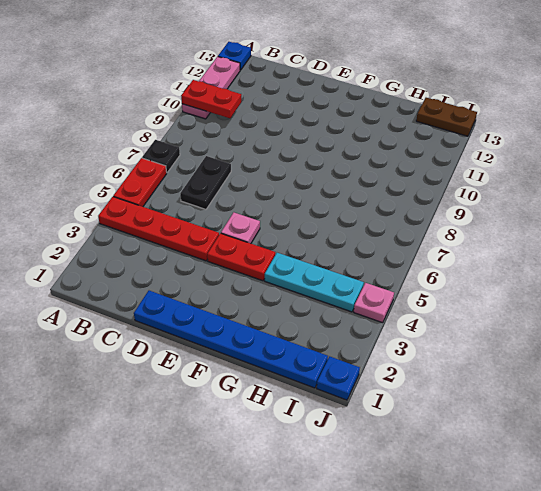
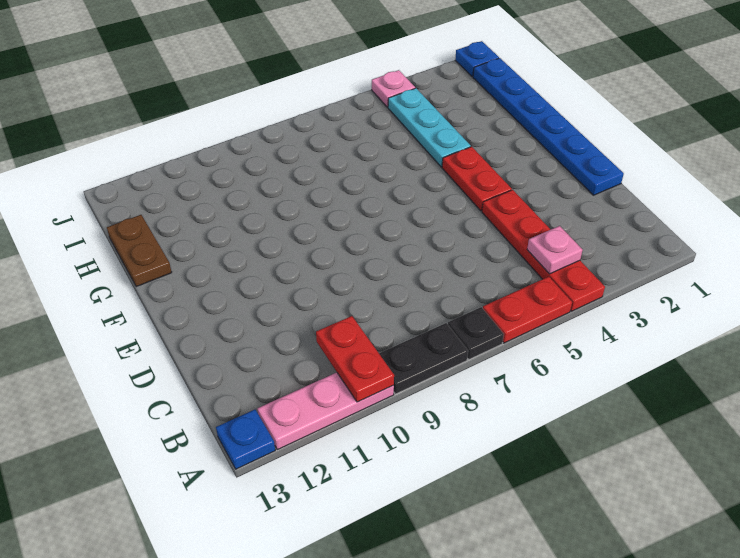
black plate C6:C7 level 1 -> black plate A8:A9 level 1
pink plate E5 level 1 -> pink plate B4 level 2
brown plate I13:J13 level 1 -> brown plate G13:H13 level 1

